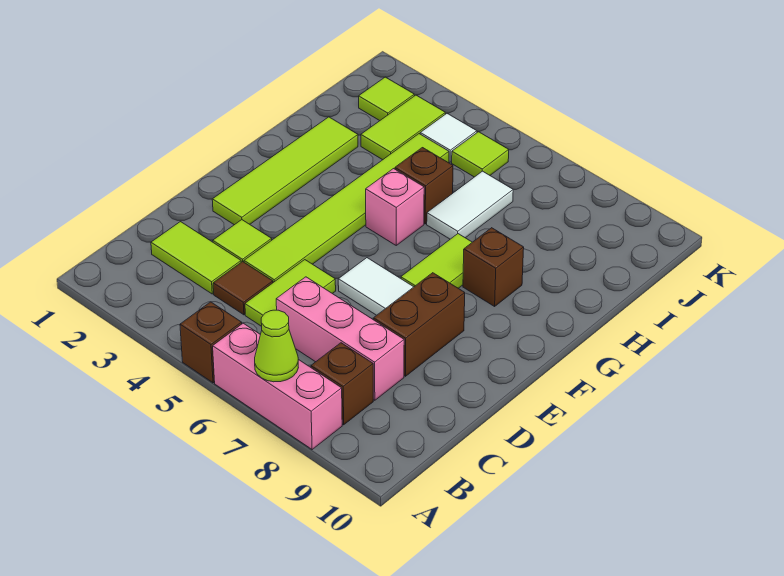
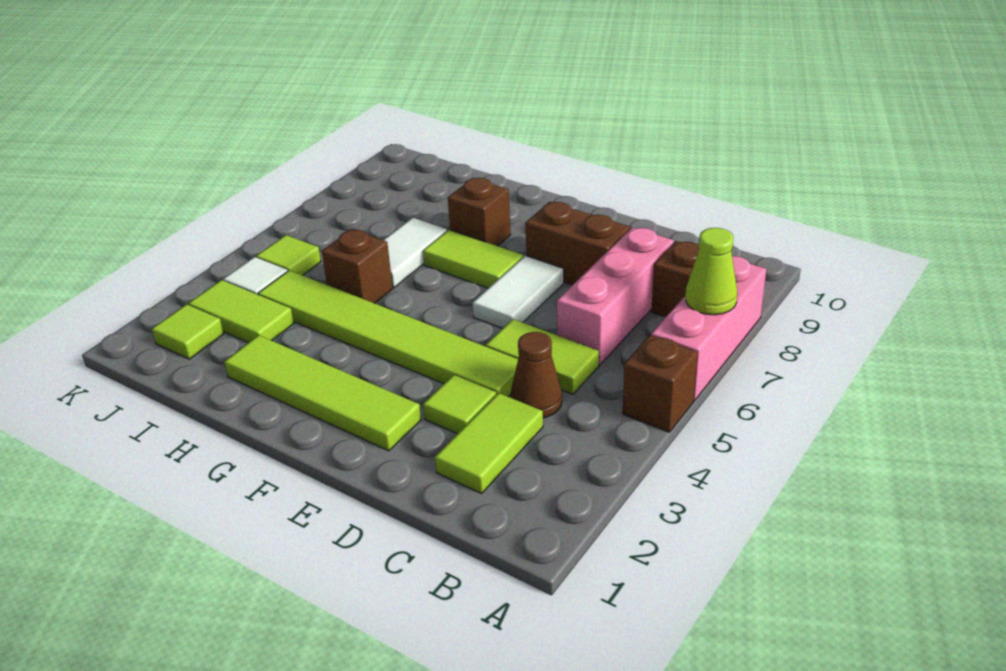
brown tile C4 level 1 -> brown cone C4 level 1
pink brick G5 level 1 -> none
white tile H6:I6 level 1 -> white tile H6:H7 level 1

